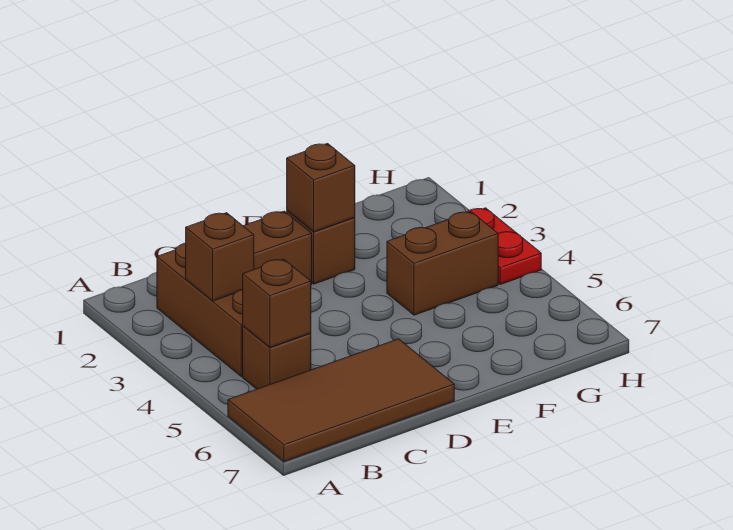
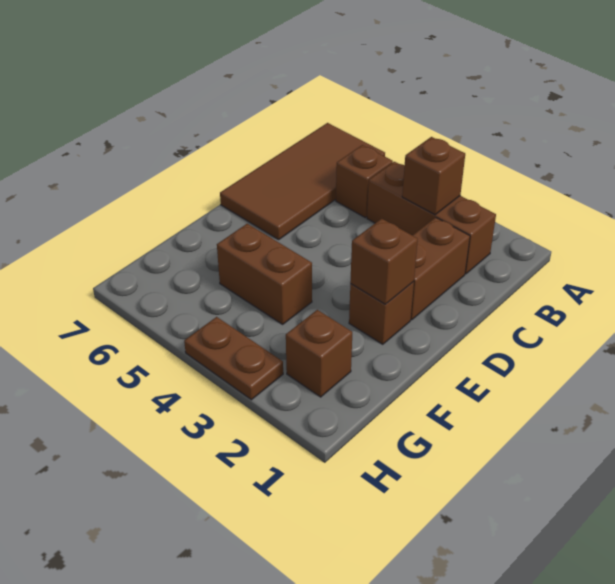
brown brick B5 level 2 -> brown brick G2 level 1
brown brick F4:G4 level 1 -> brown brick F4:F5 level 1
red plate H3:H4 level 1 -> brown plate H3:H4 level 1

